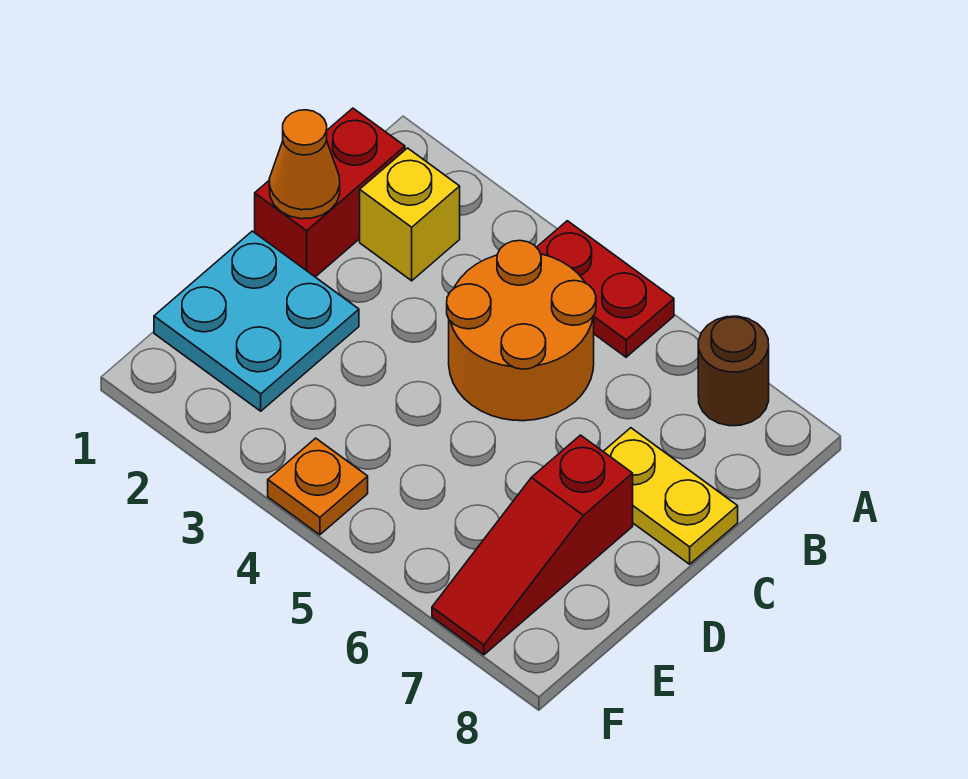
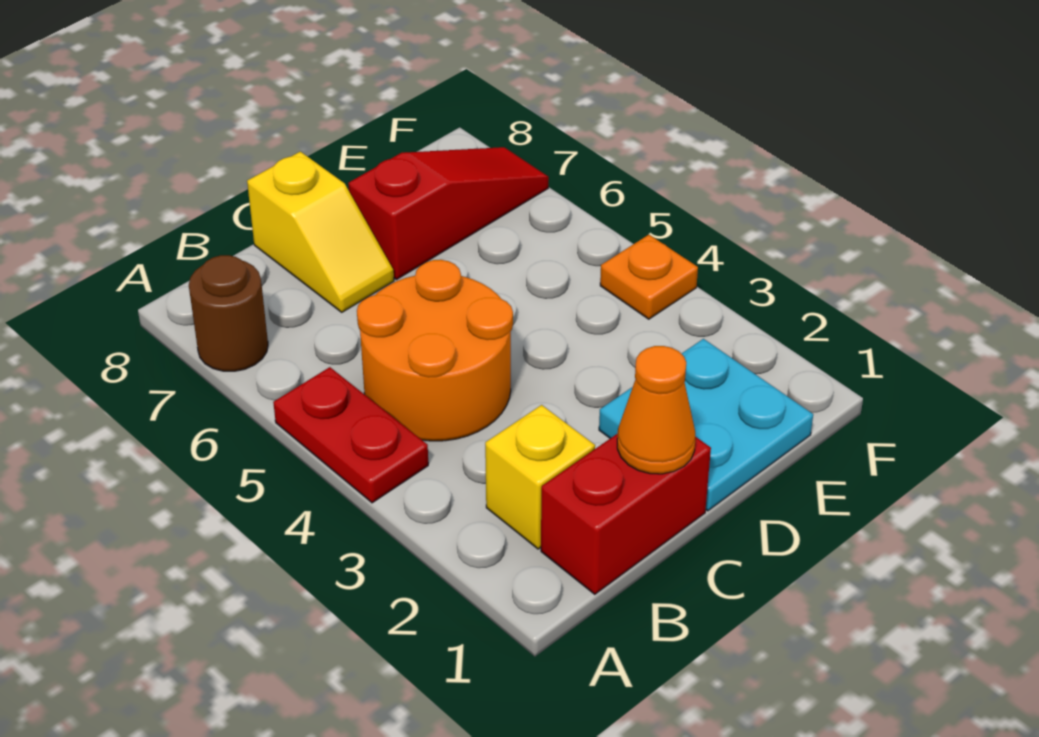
yellow plate C7:C8 level 1 -> yellow slope C7:C8 level 1 top 8

